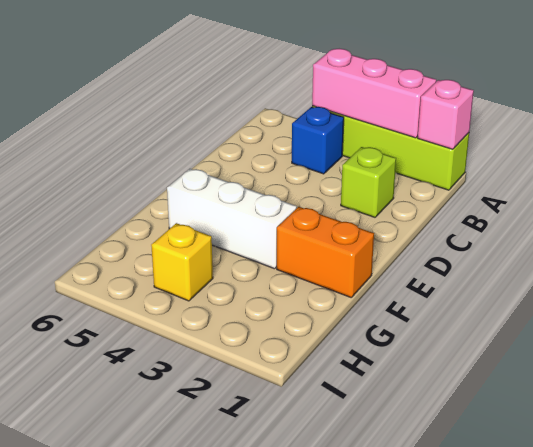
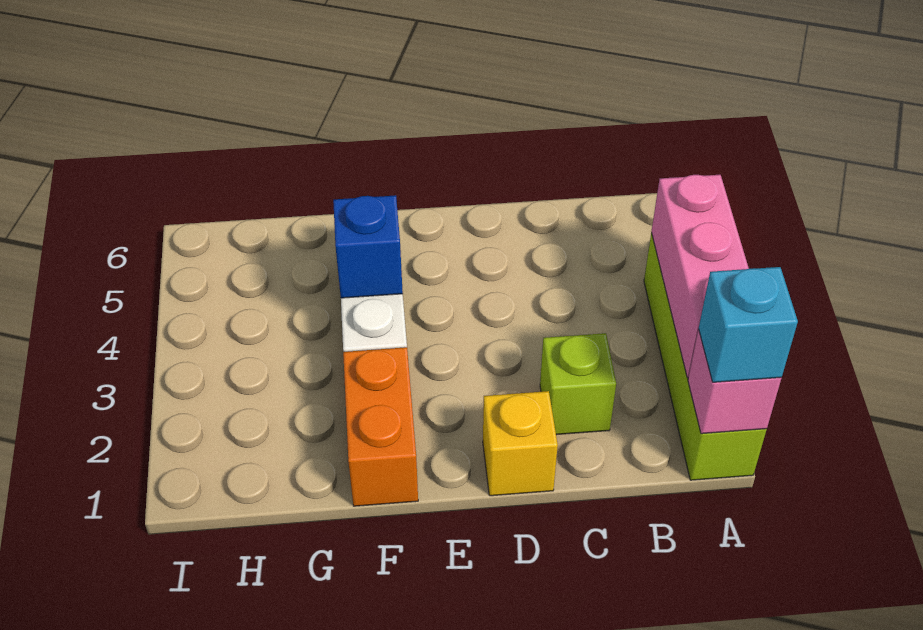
none -> cyan brick A1 level 3
blue brick B4 level 1 -> blue brick F4 level 2
yellow brick H4 level 1 -> yellow brick D1 level 1

